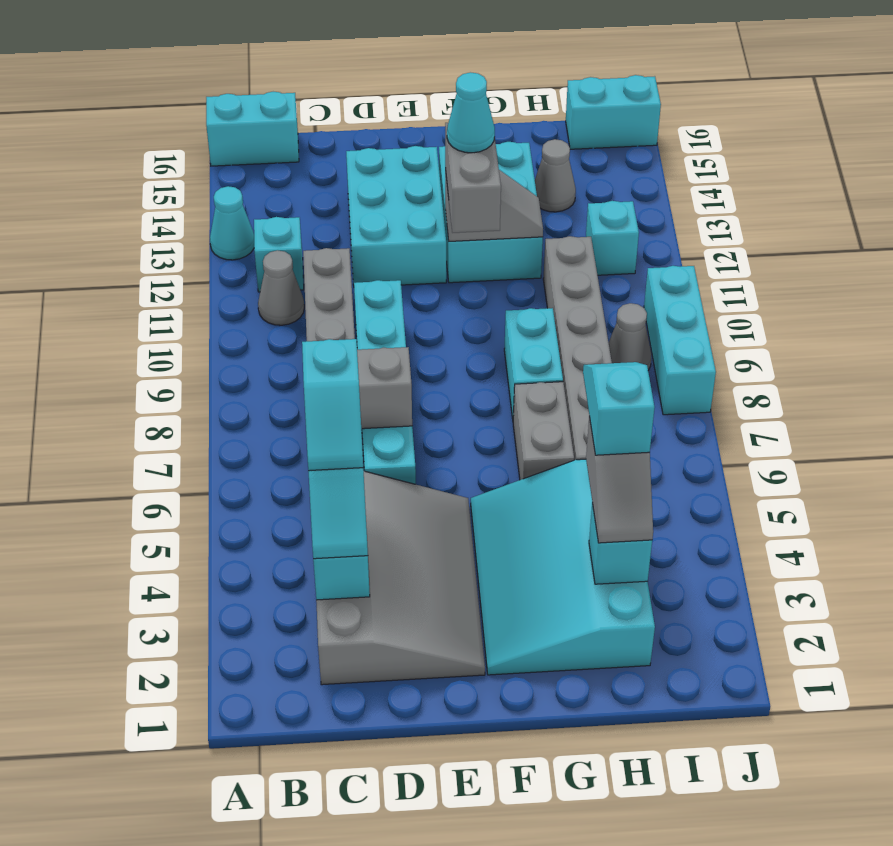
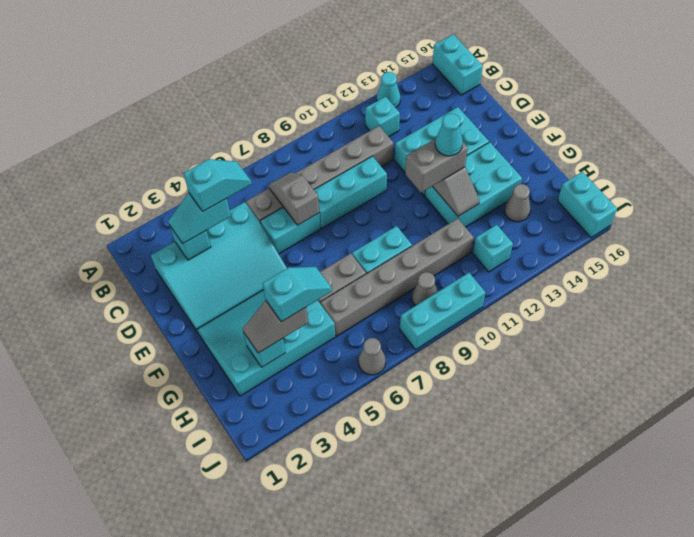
grey cone B11 level 1 -> grey cone J6 level 1
grey slope C2:E5 level 1 top C -> cyan slope C2:E5 level 1 top C
cyan slope C4:C5 level 4 top 5 -> cyan slope C4:C5 level 4 top 4

